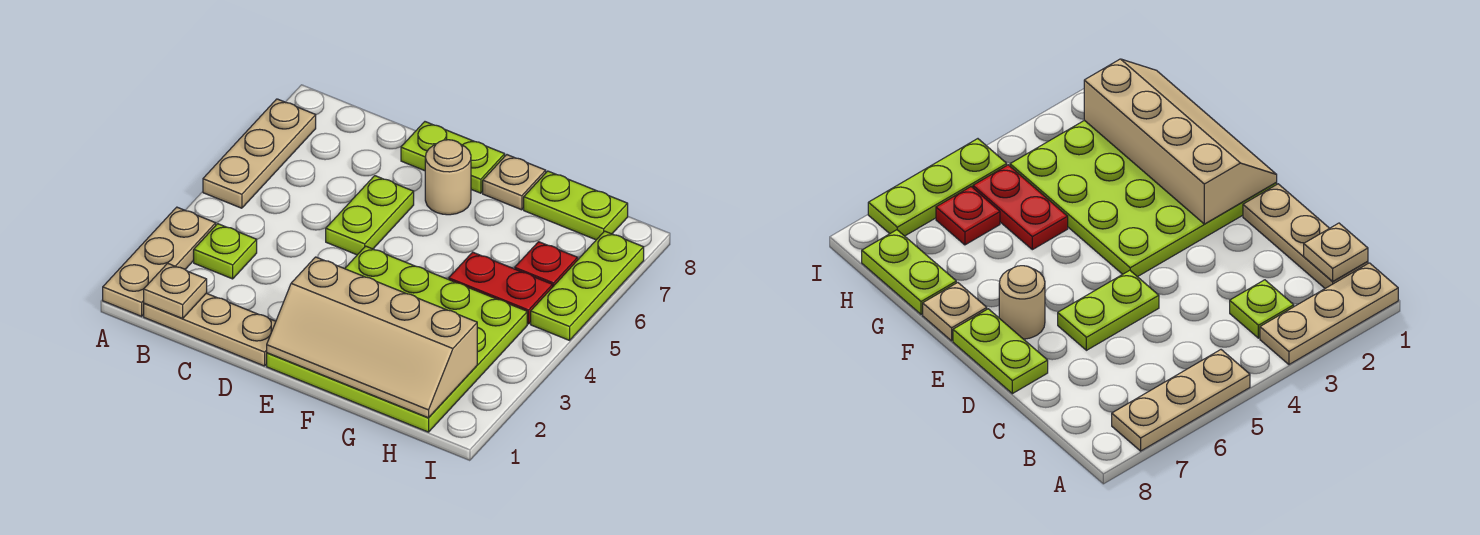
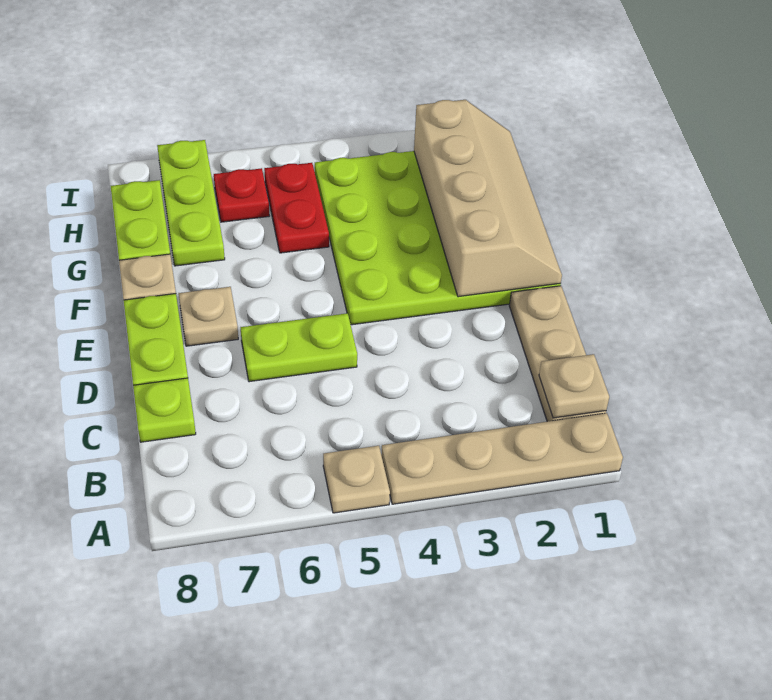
tan plate A1:A3 level 1 -> tan plate A1:A4 level 1
tan plate A5:A7 level 1 -> tan plate A5 level 1
lime plate B3 level 1 -> lime plate C8 level 1
tan round brick E7 level 1 -> tan plate E7 level 1
lime plate I5:I7 level 1 -> lime plate G7:I7 level 1

